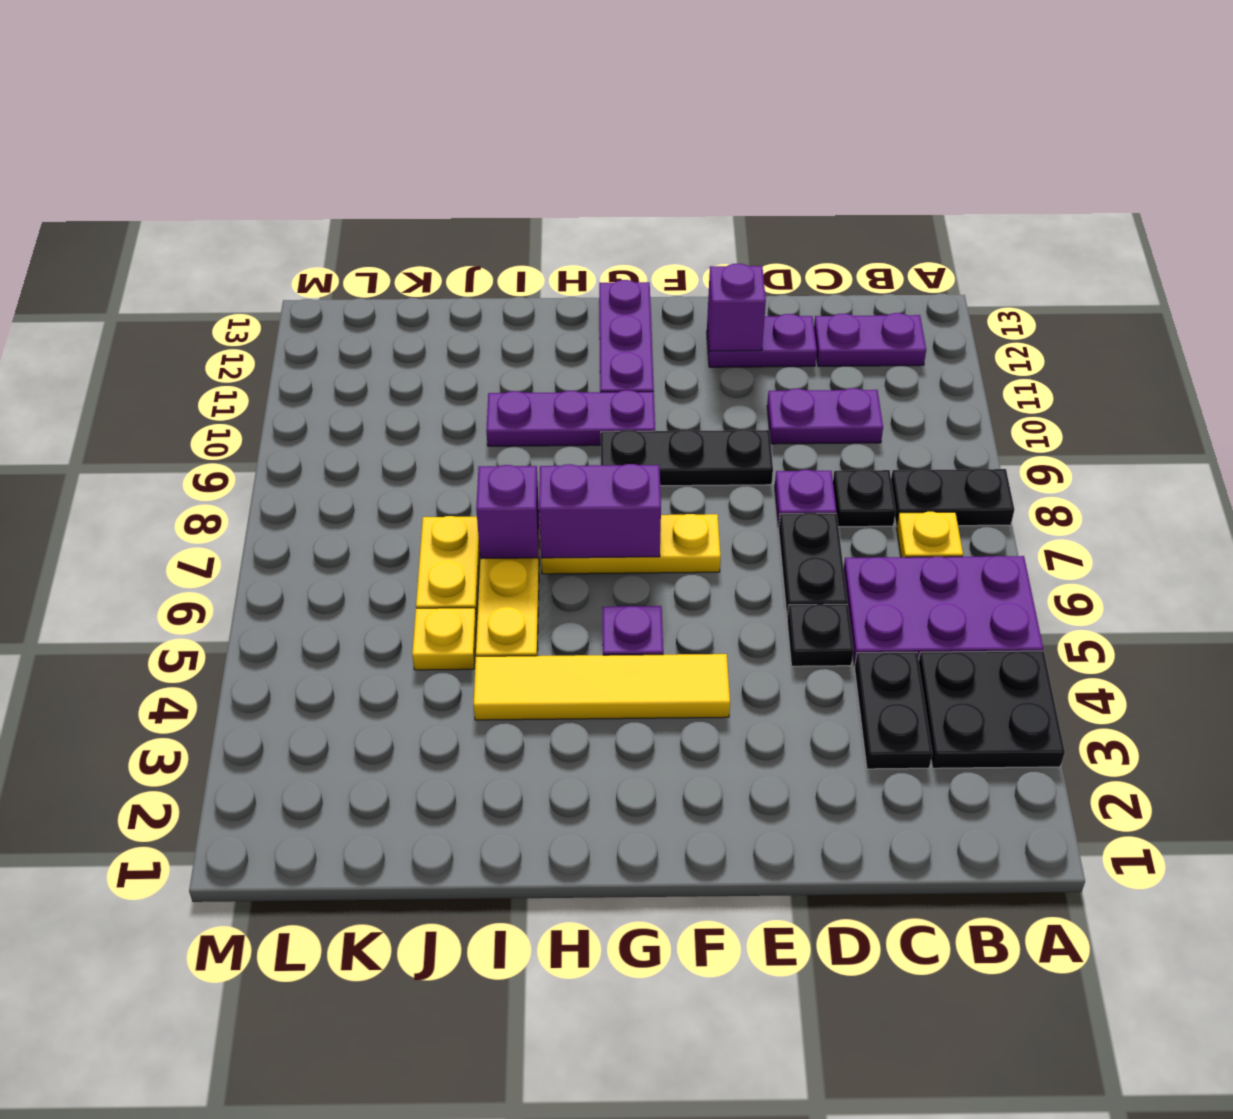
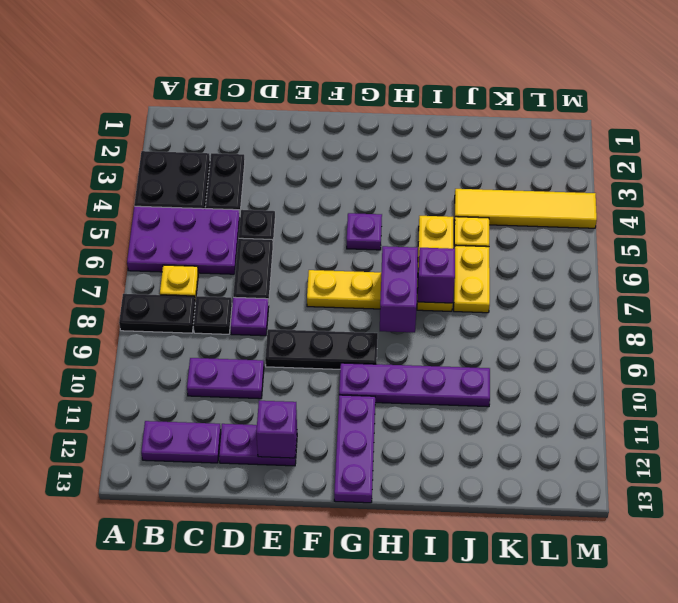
yellow tile F4:I4 level 1 -> yellow tile J4:M4 level 1
purple brick G7:H7 level 2 -> purple brick H7:H8 level 2
purple plate G10:I10 level 1 -> purple plate G10:J10 level 1

